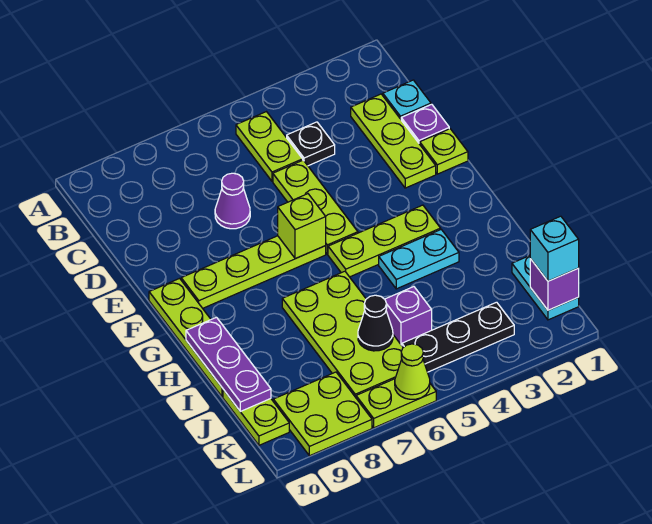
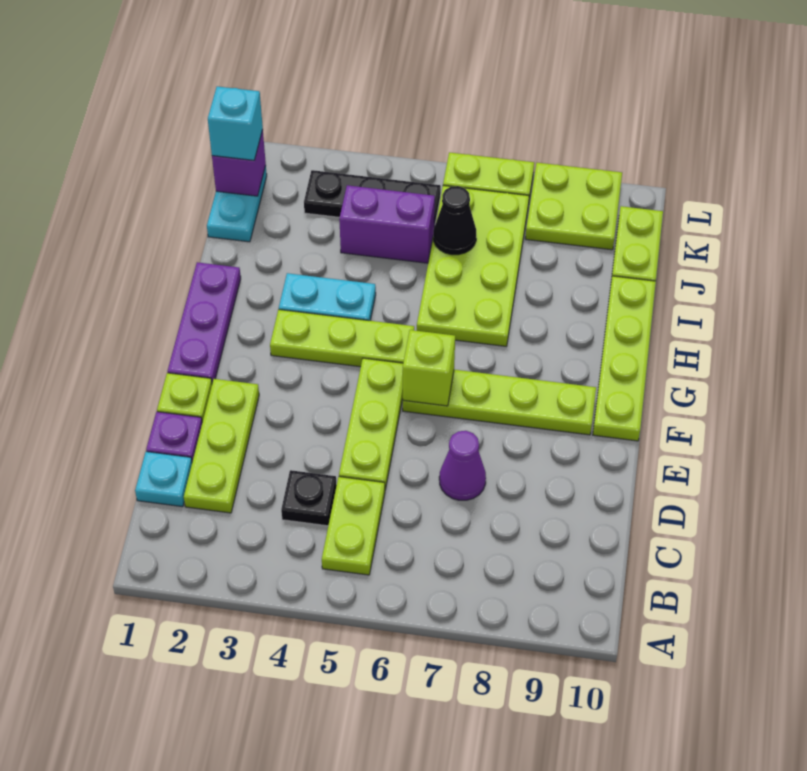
purple plate H10:J10 level 2 -> purple plate F1:H1 level 1
purple brick J5 level 1 -> purple brick J4:J5 level 1
lime cone L6 level 2 -> none

